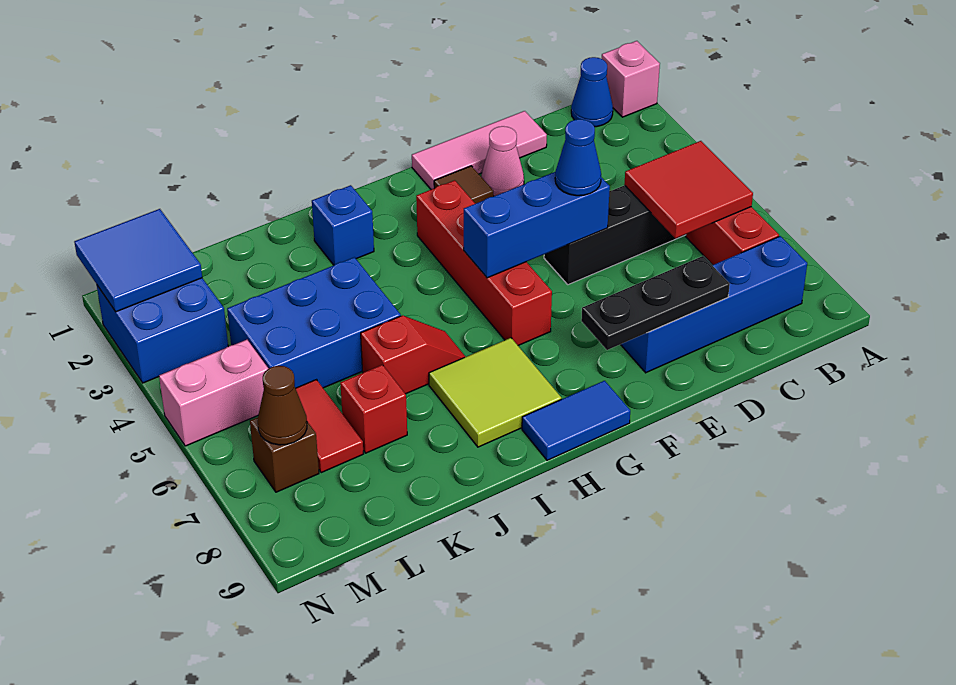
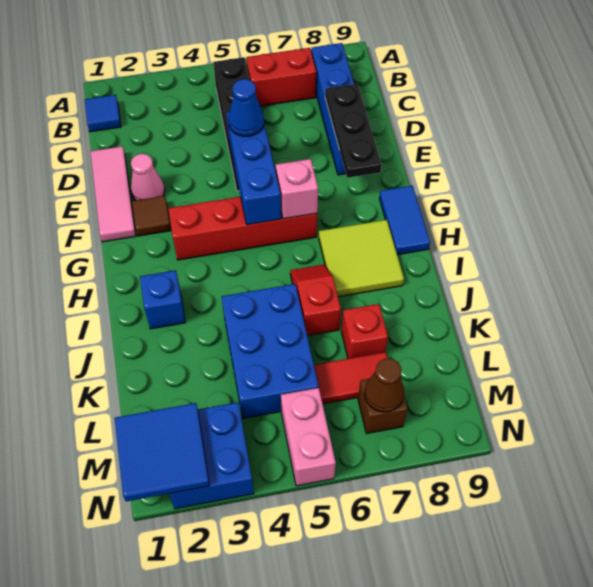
pink brick A1 level 1 -> pink brick G6 level 2
blue cone B1 level 1 -> blue tile B1 level 1
red tile B5:C6 level 2 -> none

